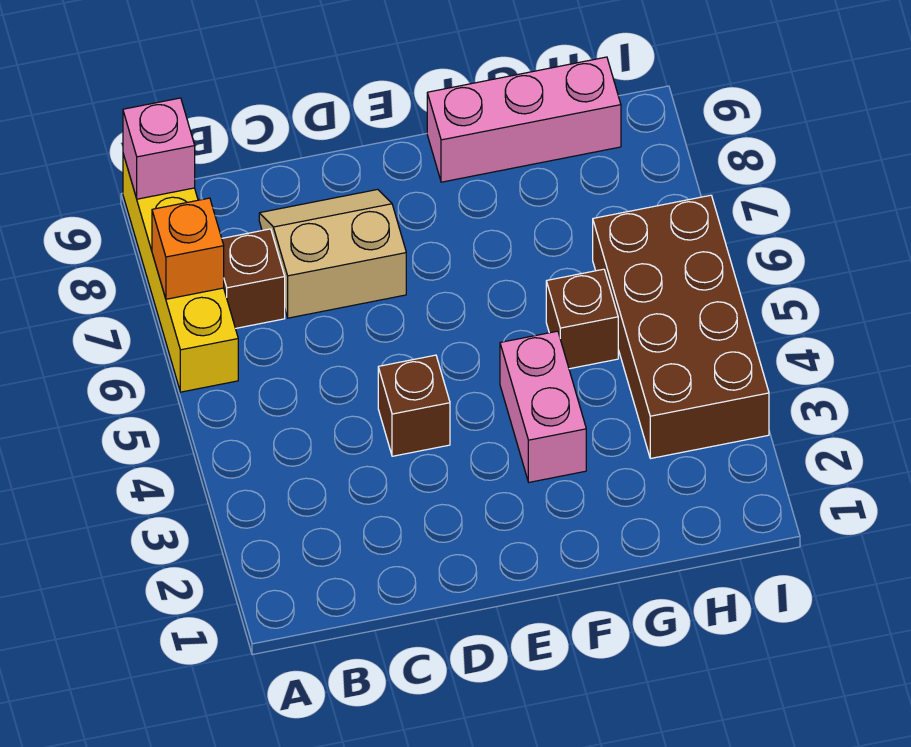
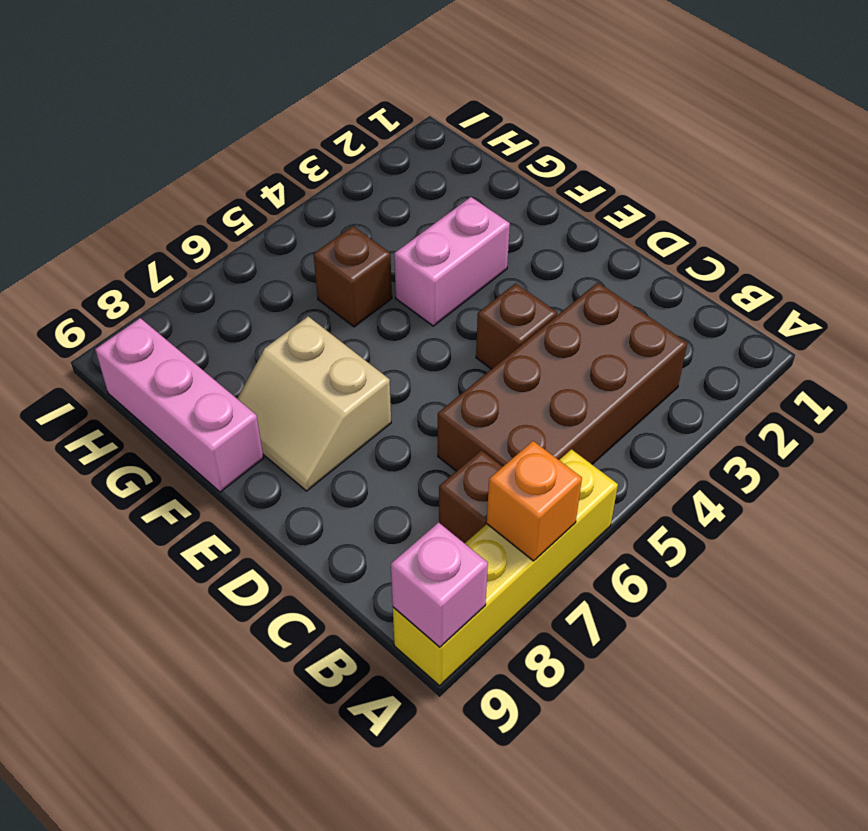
tan slope C7:D8 level 1 top 7 -> tan slope E7:F8 level 1 top 7
brown brick H3:I6 level 1 -> brown brick B3:C6 level 1

